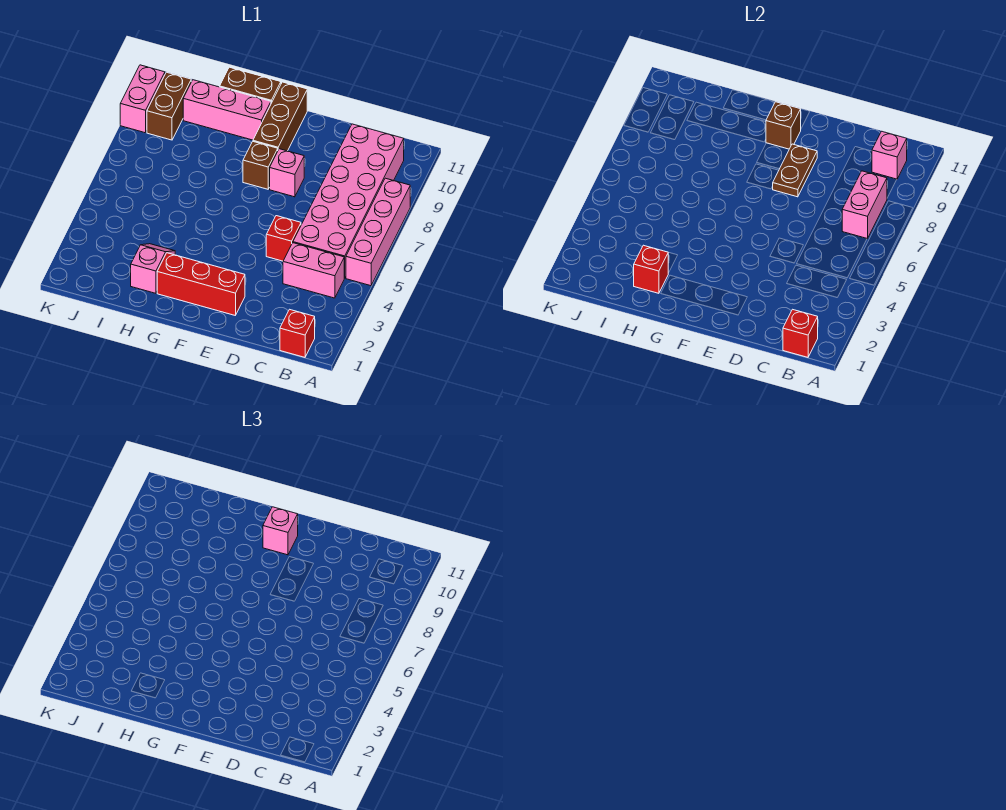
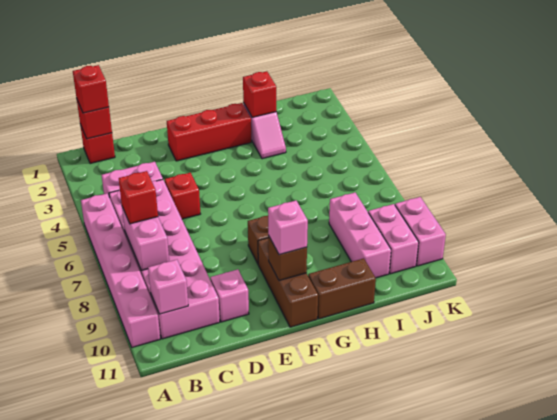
pink brick A5:A8 level 1 -> pink brick A5:A10 level 1
none -> red brick B1 level 3
none -> red brick B7 level 3
pink brick E8 level 1 -> pink brick D10 level 1
brown plate E8:E9 level 2 -> none
pink brick G10:I10 level 1 -> pink brick I8:I10 level 1
brown brick J9:J10 level 1 -> pink brick J9:J10 level 1

